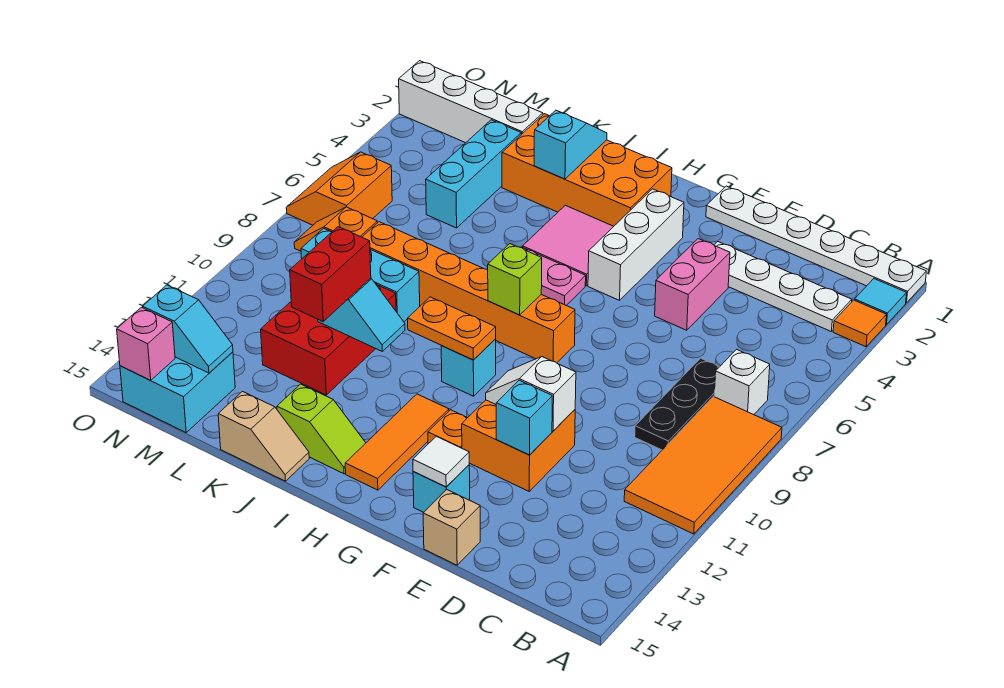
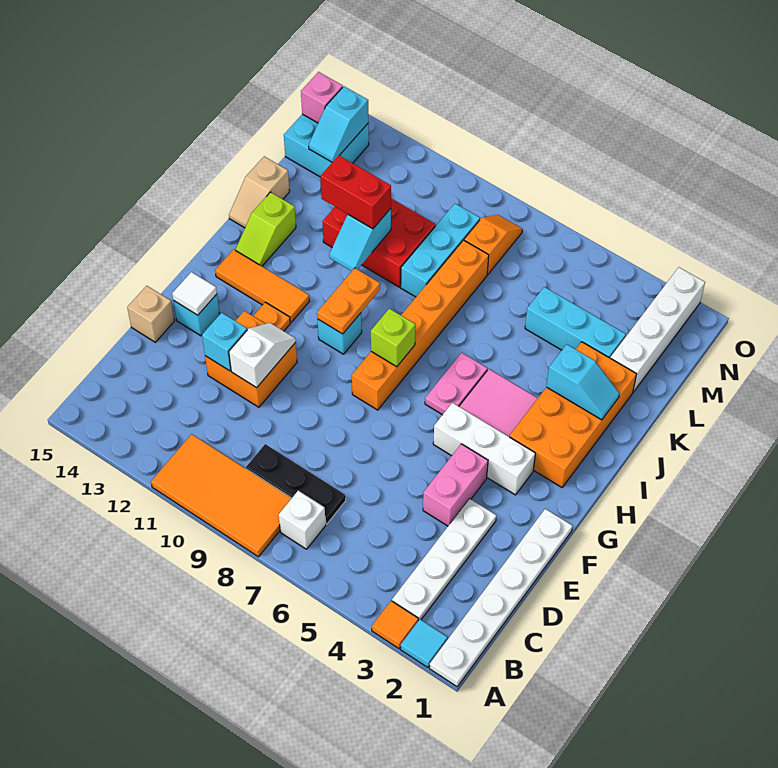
pink brick E4:E5 level 1 -> pink brick E4:F4 level 1
orange slope N6:O7 level 1 top N -> none

